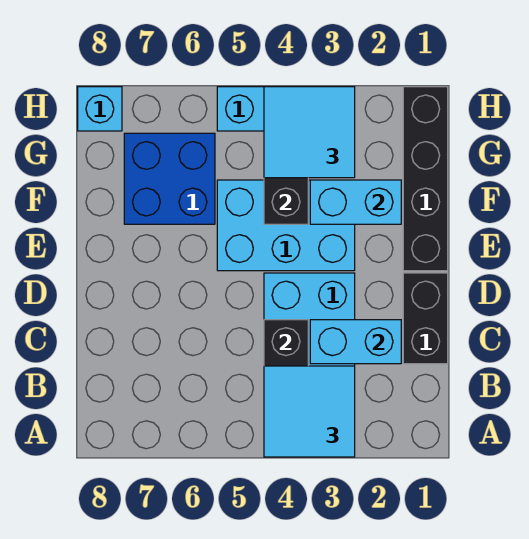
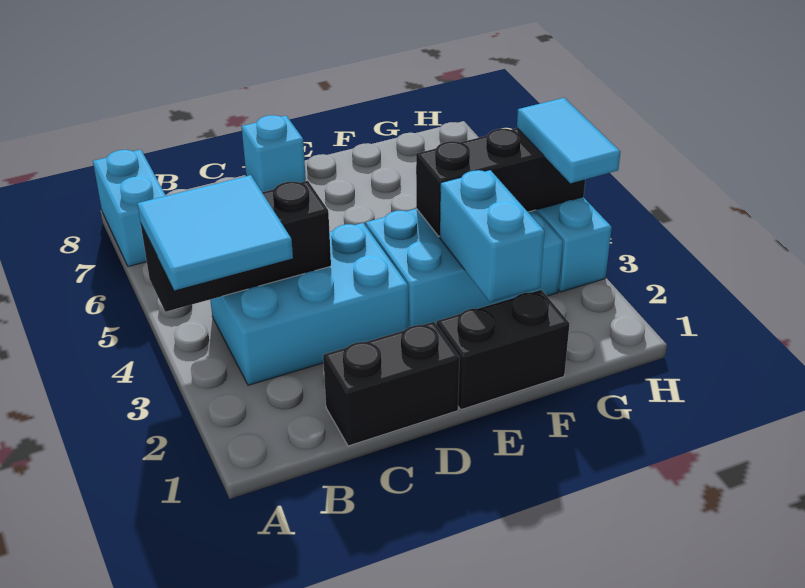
cyan brick C2:C3 level 2 -> cyan brick A7:A8 level 1
black brick E1:H1 level 1 -> black brick E1:F1 level 1
cyan brick E3:F5 level 1 -> cyan brick E3:G4 level 1
blue brick F6:G7 level 1 -> none
cyan tile G3:H4 level 3 -> cyan tile H3:H4 level 3
cyan brick H8 level 1 -> cyan brick D8 level 1

